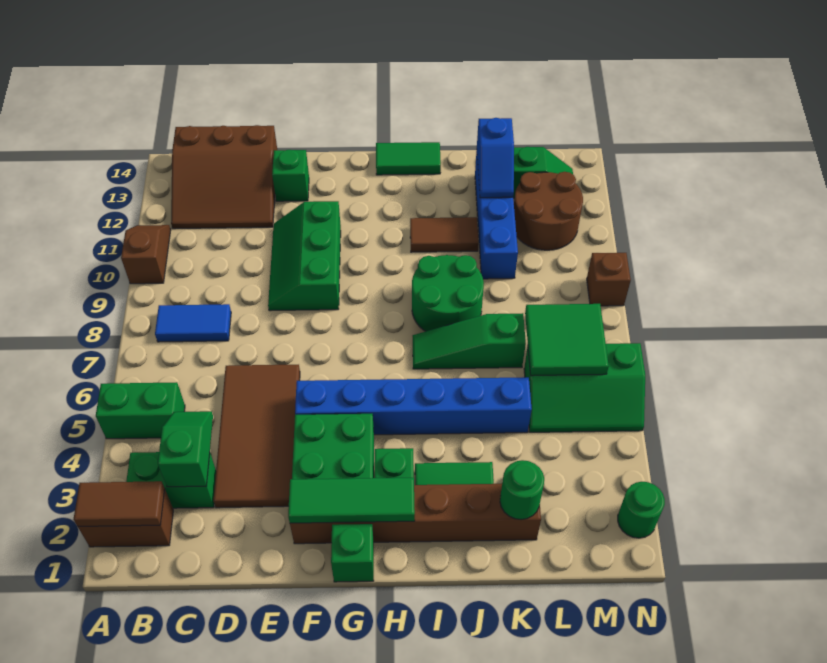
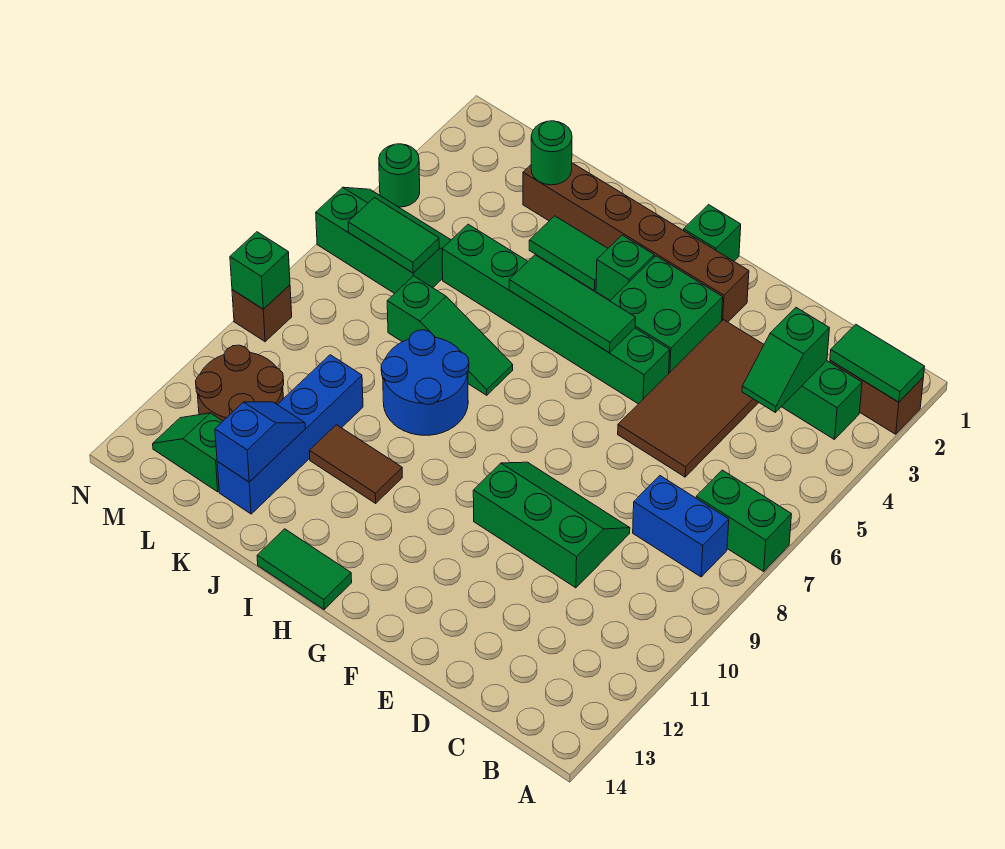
brown tile A2:B2 level 2 -> green tile A2:B2 level 2
green brick A5:B5 level 1 -> green brick A7:B7 level 1
brown slope A10:A11 level 1 top 10 -> none
blue tile B8:C8 level 1 -> blue brick B8:C8 level 1
brown slope B12:D14 level 1 top 14 -> none
green slope E9:F11 level 1 top F -> green slope D9:F10 level 1 top 10
green brick E13 level 1 -> green brick N9 level 2
green tile F2:H2 level 2 -> green tile G5:I5 level 2
blue brick F5:K5 level 1 -> green brick F5:K5 level 1
green round brick I8:J9 level 1 -> blue round brick I8:J9 level 1
green tile L6:M7 level 2 -> green tile L6:M6 level 2
green round brick N2 level 1 -> green round brick N4 level 1

